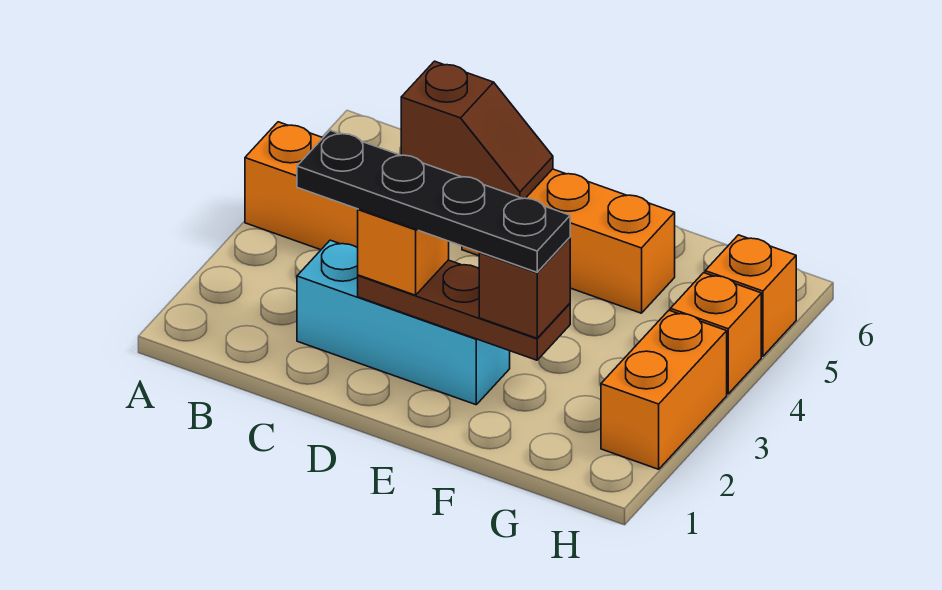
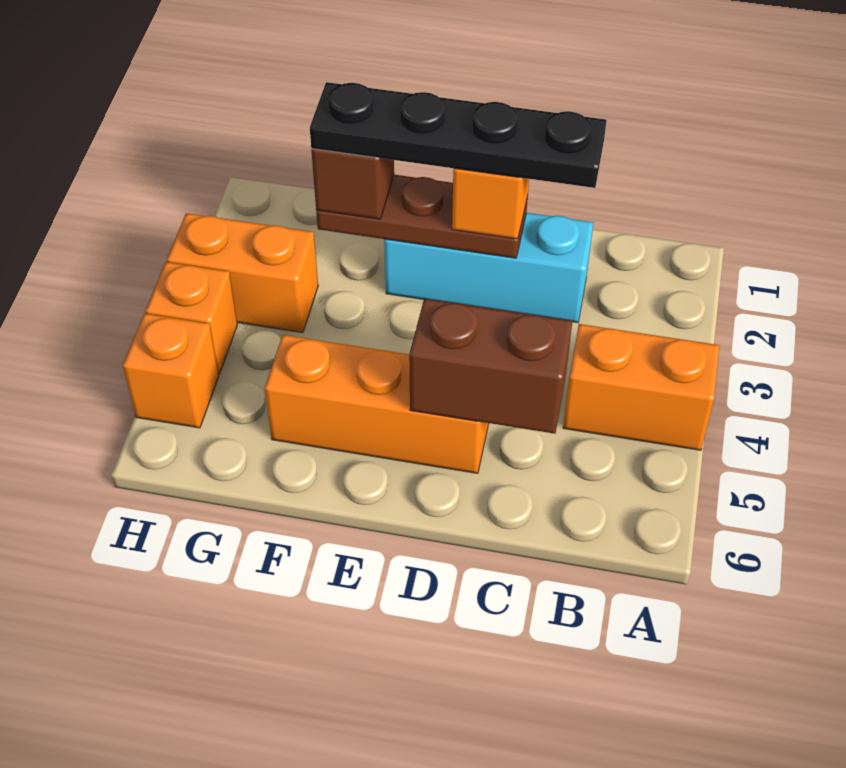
brown slope C5:D5 level 2 top C -> brown brick C5:D5 level 2
orange brick H2:H3 level 1 -> orange brick G3:H3 level 1

